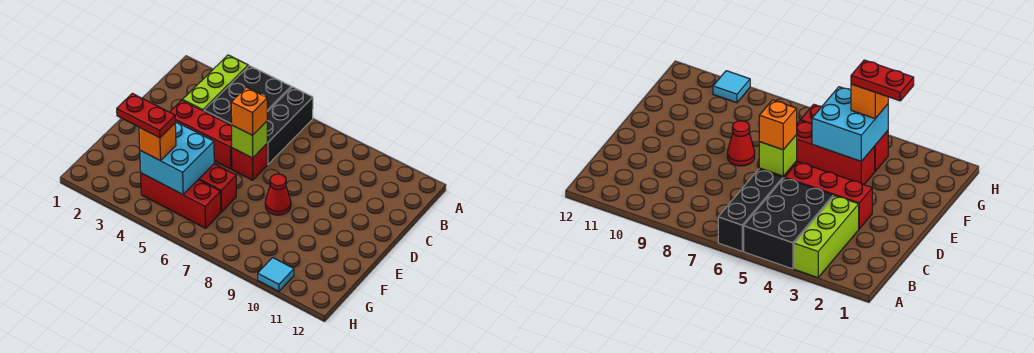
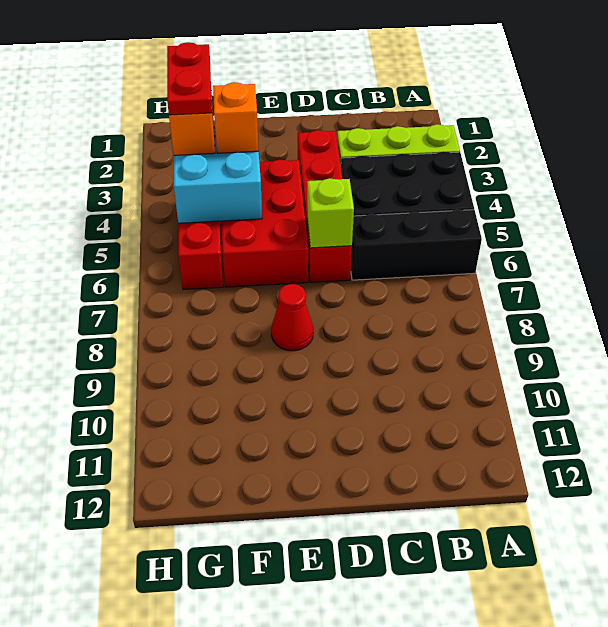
orange brick D6 level 3 -> orange brick F4 level 3
red brick F4:F6 level 1 -> red brick E4:F6 level 1
cyan tile H10 level 1 -> none

